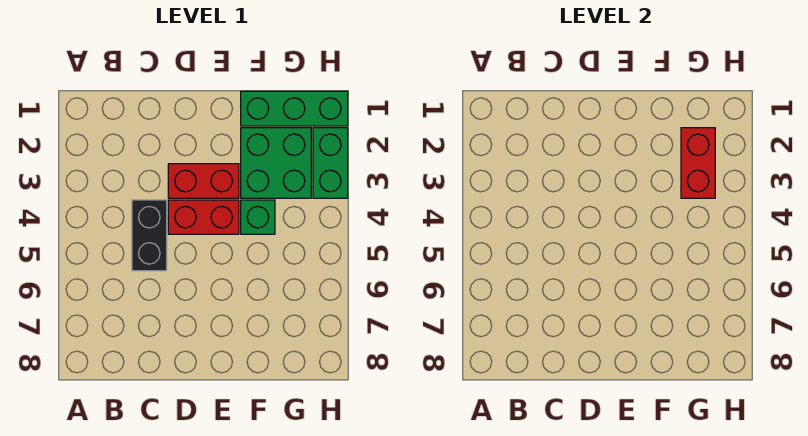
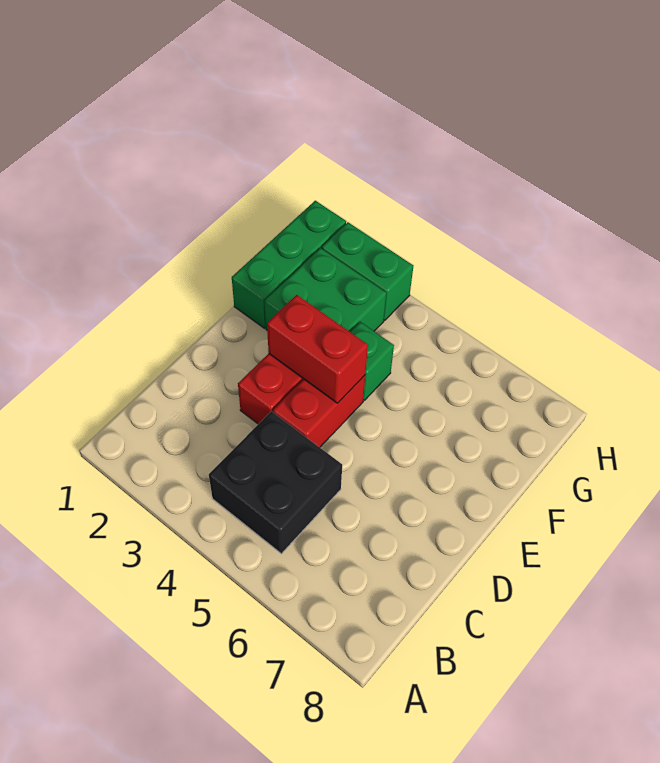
black brick C4:C5 level 1 -> black brick B4:C5 level 1
red brick G2:G3 level 2 -> red brick E3:E4 level 2

